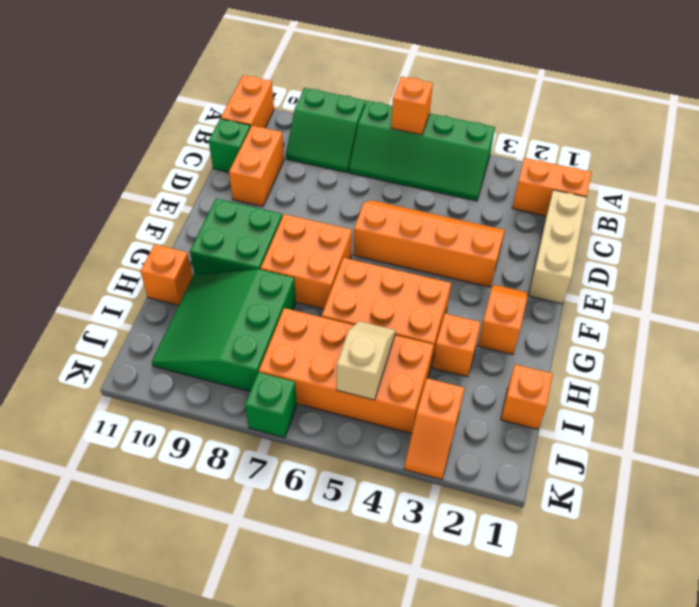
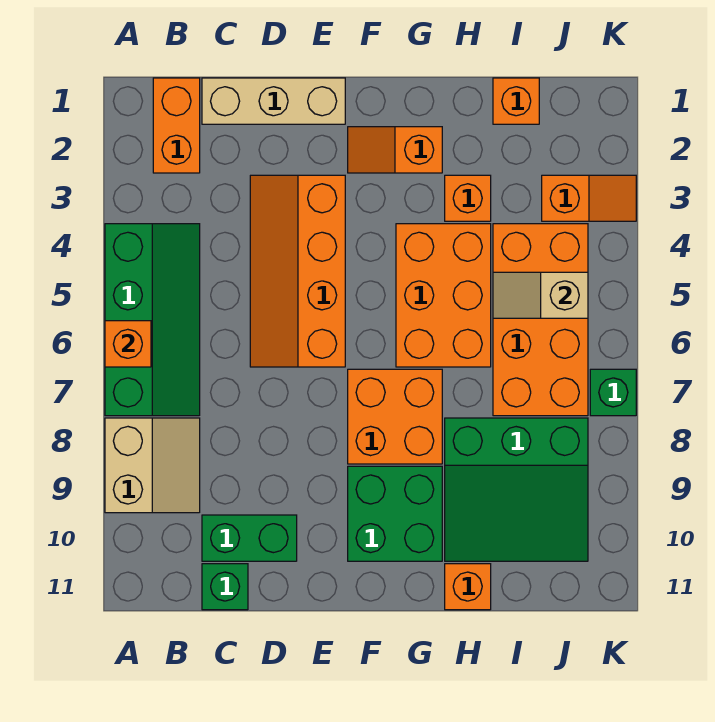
green slope A8:B9 level 1 top A -> tan slope A8:B9 level 1 top A
orange brick A11:B11 level 1 -> none
orange brick C10:D10 level 1 -> green brick C10:D10 level 1

